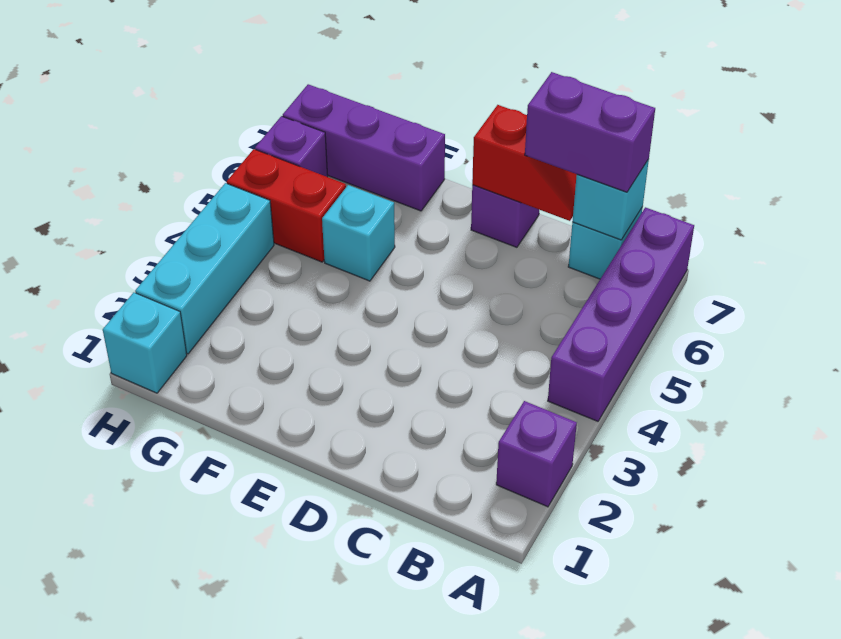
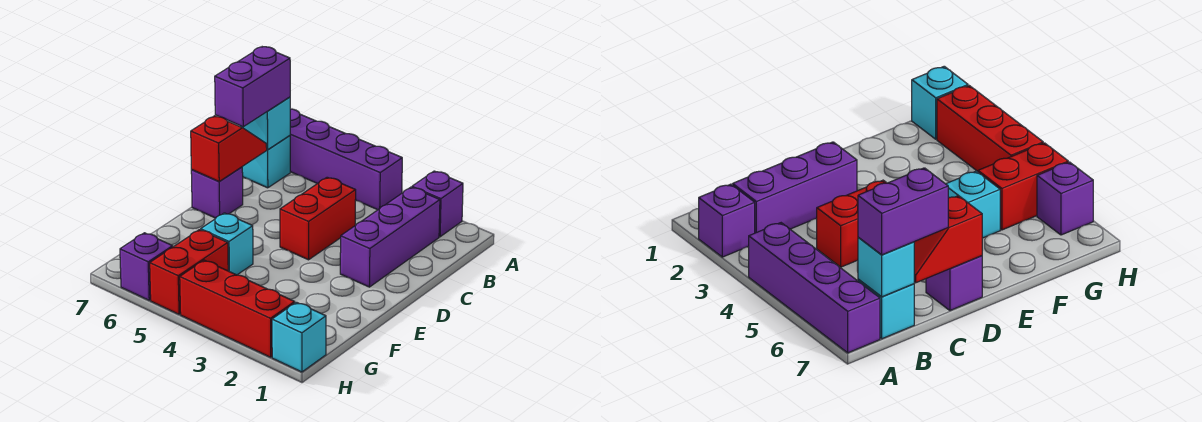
none -> red brick C4:D4 level 1
purple brick F7:H7 level 1 -> purple brick B2:D2 level 1
cyan brick H2:H4 level 1 -> red brick H2:H4 level 1

